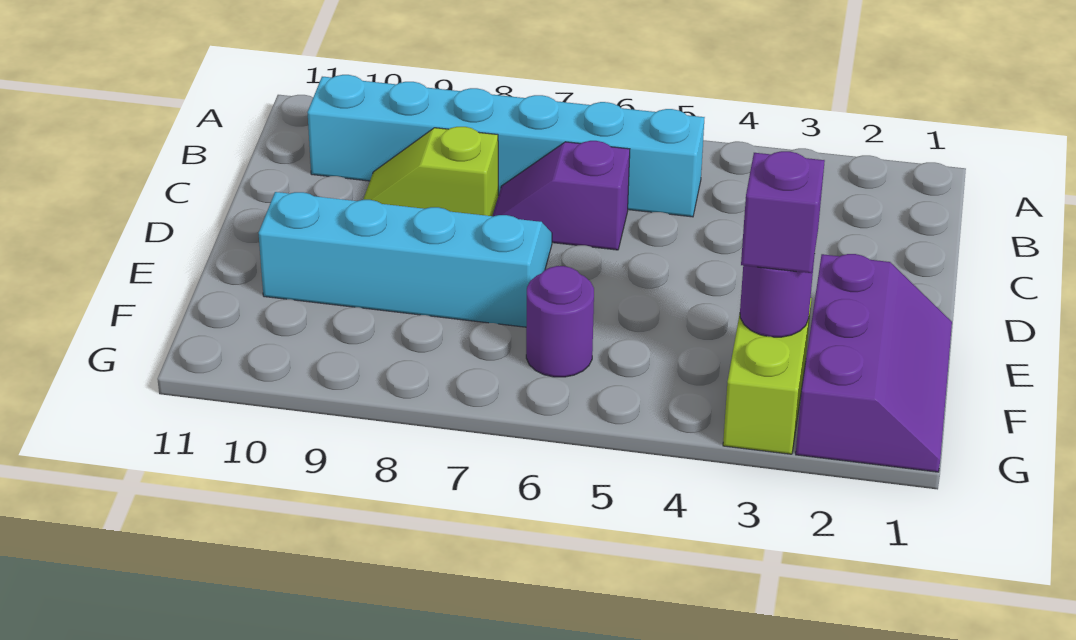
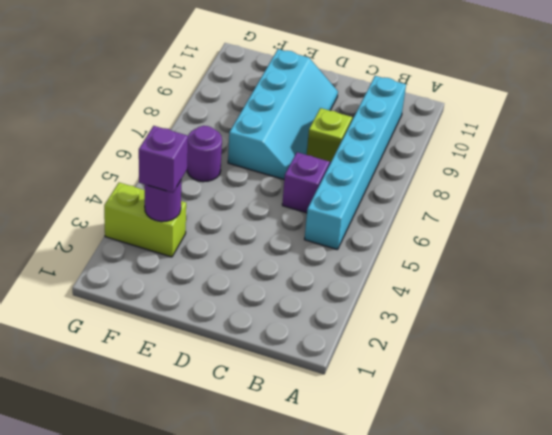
purple slope E1:G2 level 1 top 2 -> none

